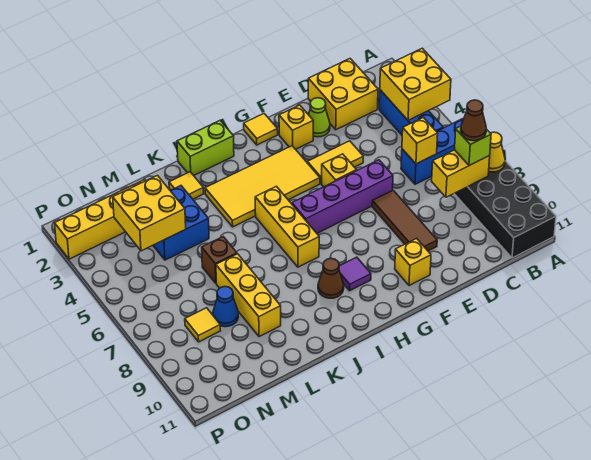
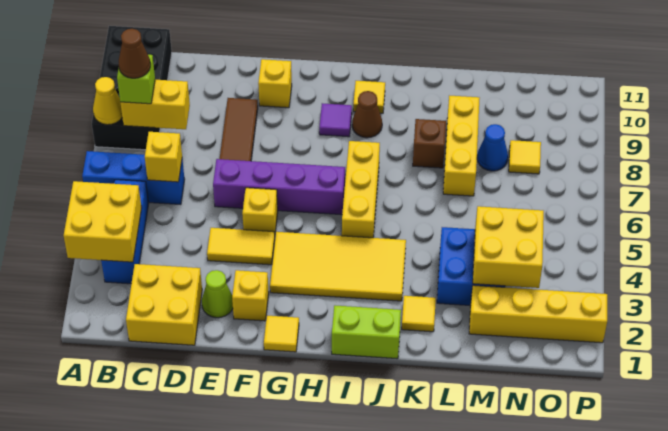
none -> yellow tile I10 level 1
brown brick L6 level 1 -> brown brick K8 level 1

